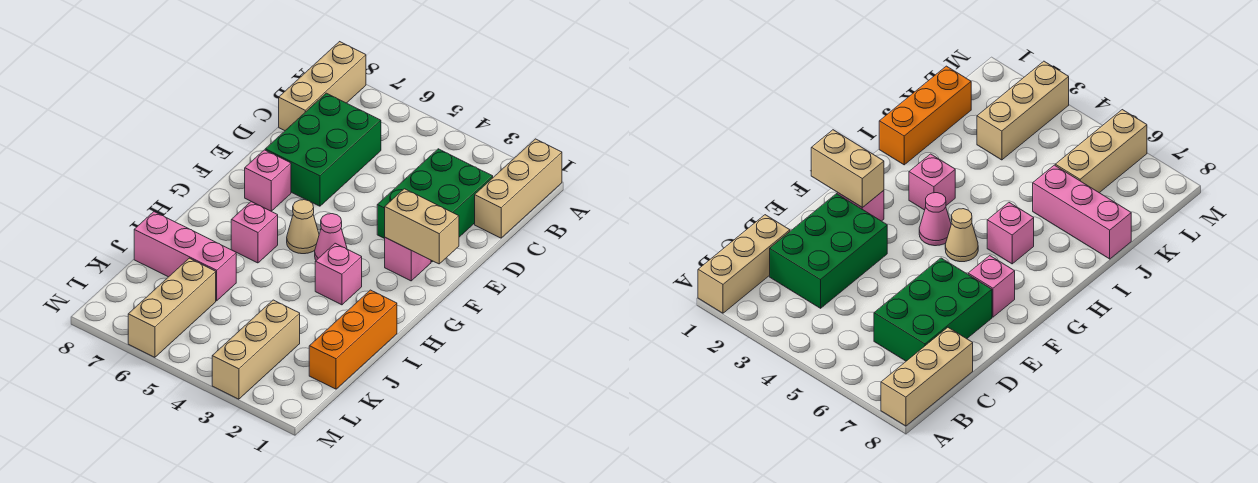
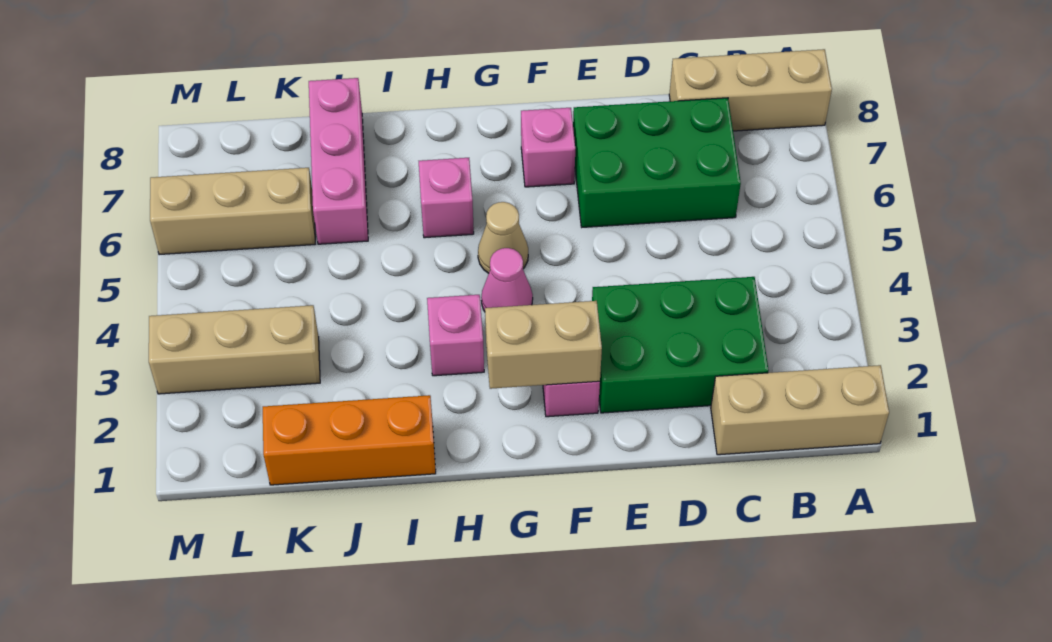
tan brick F1:F2 level 2 -> tan brick F2:G2 level 2

